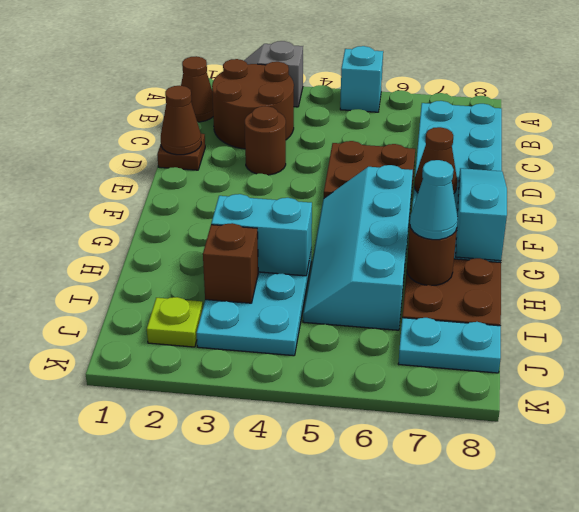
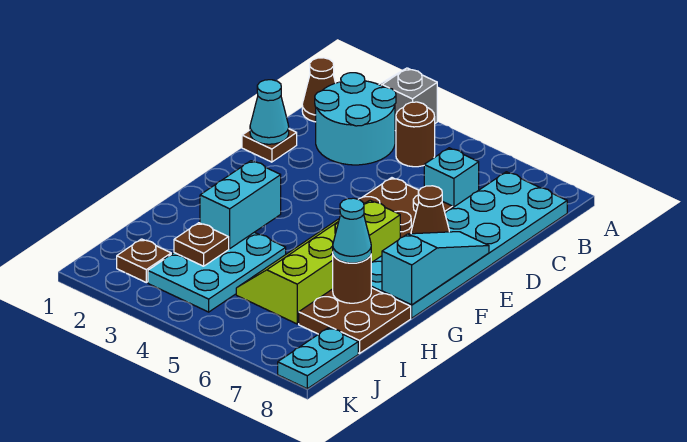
cyan brick A5 level 1 -> cyan brick C6 level 1
brown round brick B2:C3 level 1 -> cyan round brick B2:C3 level 1
brown cone D1 level 2 -> cyan cone D1 level 2
brown round brick D3 level 1 -> brown round brick B4 level 1
cyan slope F5:I6 level 1 top 6 -> lime slope F5:I6 level 1 top 6
cyan brick H3:H4 level 2 -> cyan brick G3:H3 level 2
brown brick I3 level 2 -> brown plate I3 level 2
lime plate J2 level 1 -> brown plate J2 level 1
cyan plate J7:J8 level 1 -> cyan plate J8:K8 level 1

